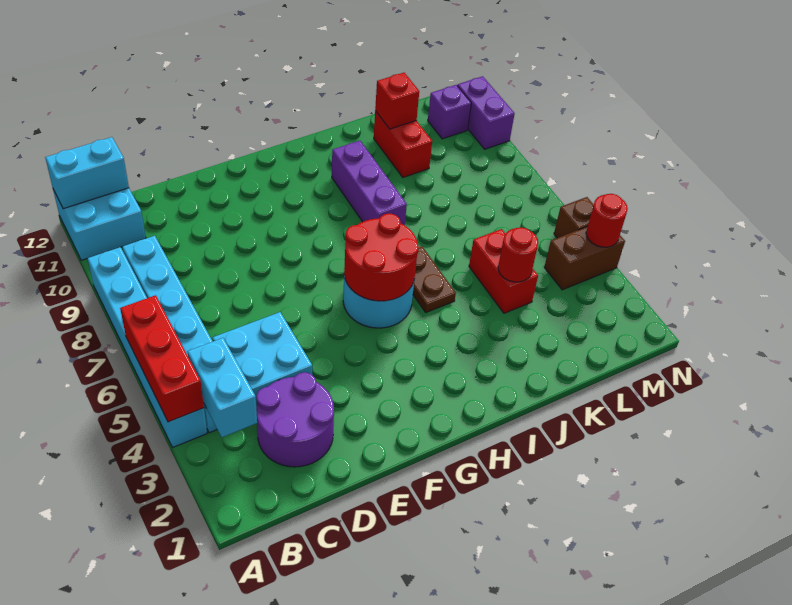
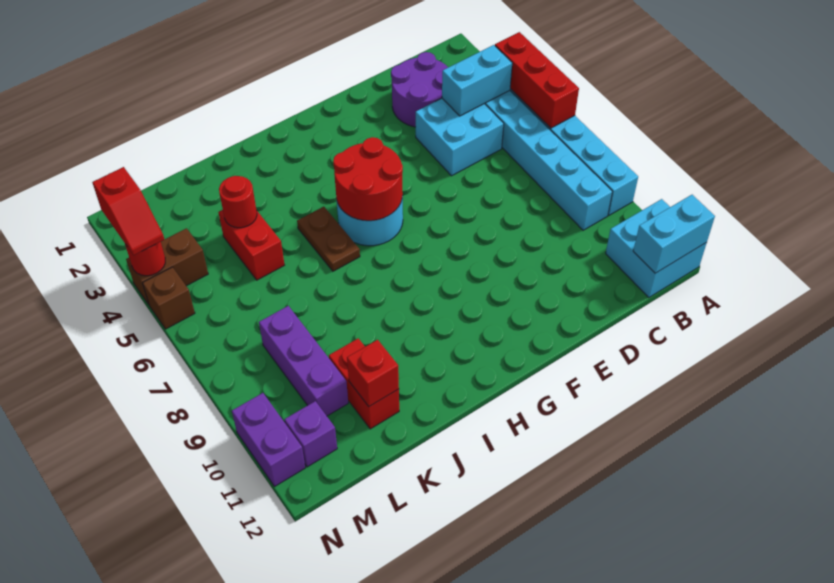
cyan brick B3:B4 level 2 -> cyan brick B4:C4 level 2
purple brick I8:I10 level 1 -> purple brick L8:L10 level 1
none -> red slope N3:N4 level 3 top 3

